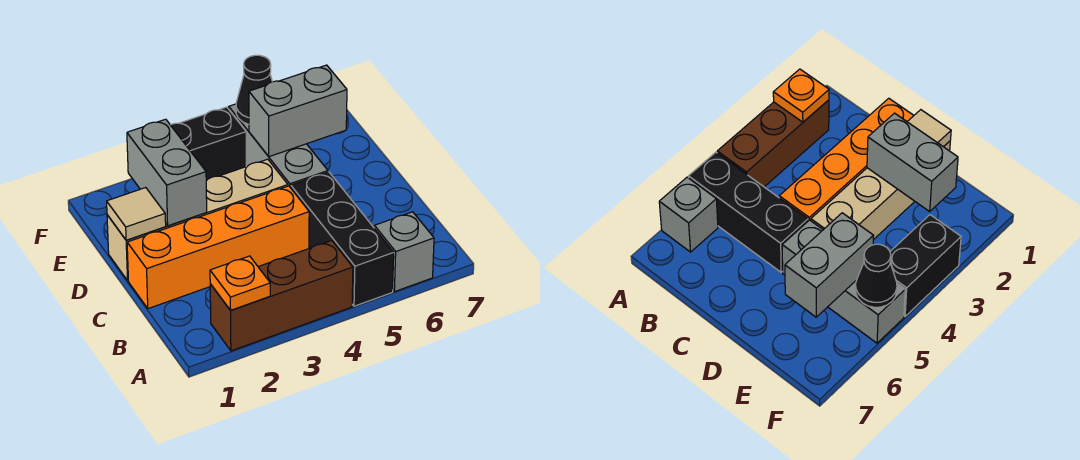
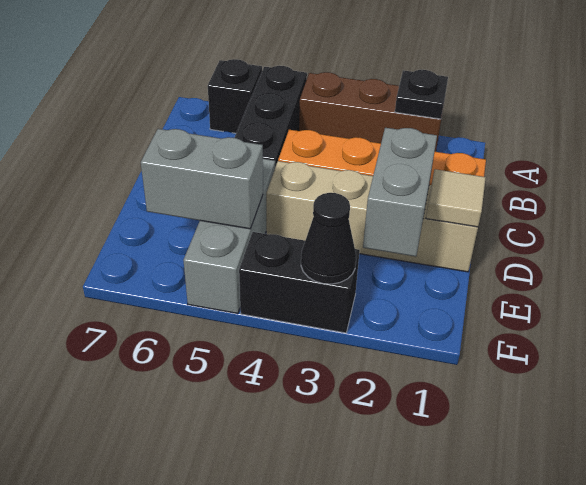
orange plate A2 level 2 -> black plate A2 level 2
grey brick A6 level 1 -> black brick A6 level 1
black cone F5 level 2 -> black cone F3 level 2

